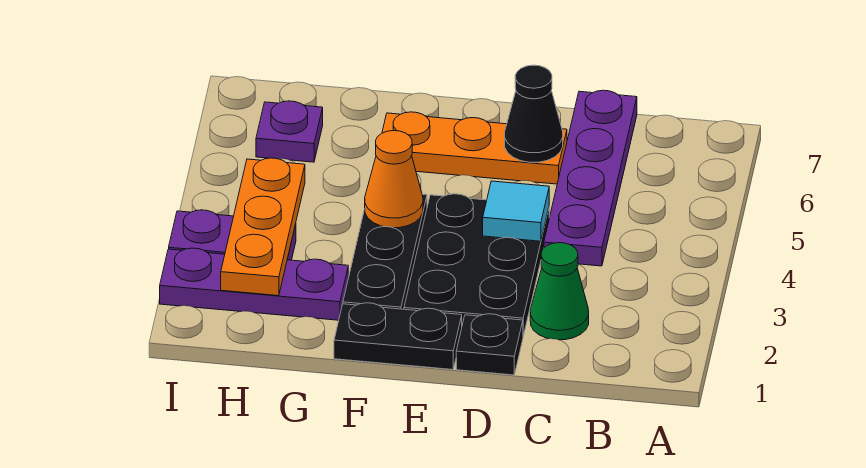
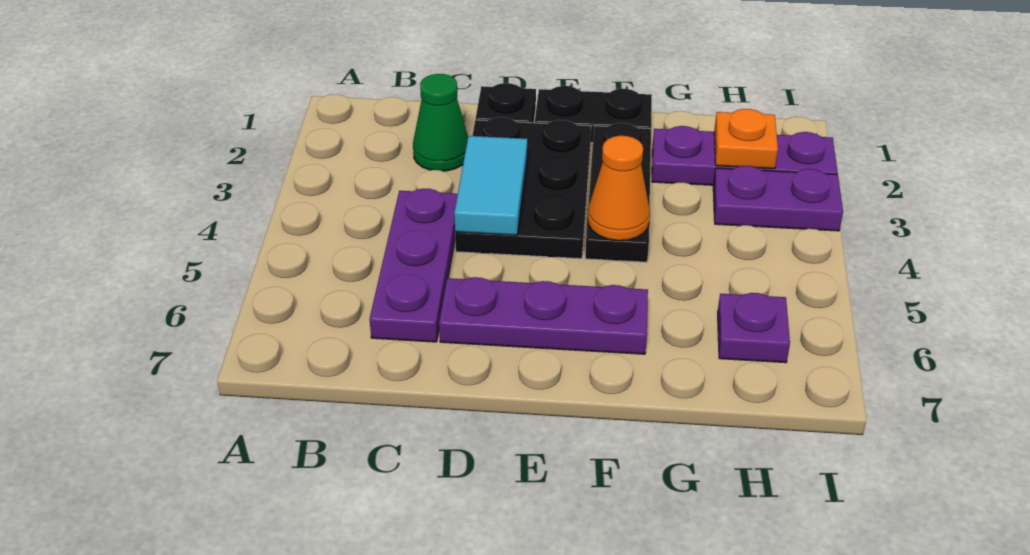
purple plate C4:C7 level 1 -> purple plate C4:C6 level 1
cyan tile D4 level 2 -> cyan tile D3:D4 level 2
orange plate D6:F6 level 1 -> purple plate D6:F6 level 1
black cone D6 level 2 -> none
orange plate H2:H4 level 2 -> orange plate H2 level 2

